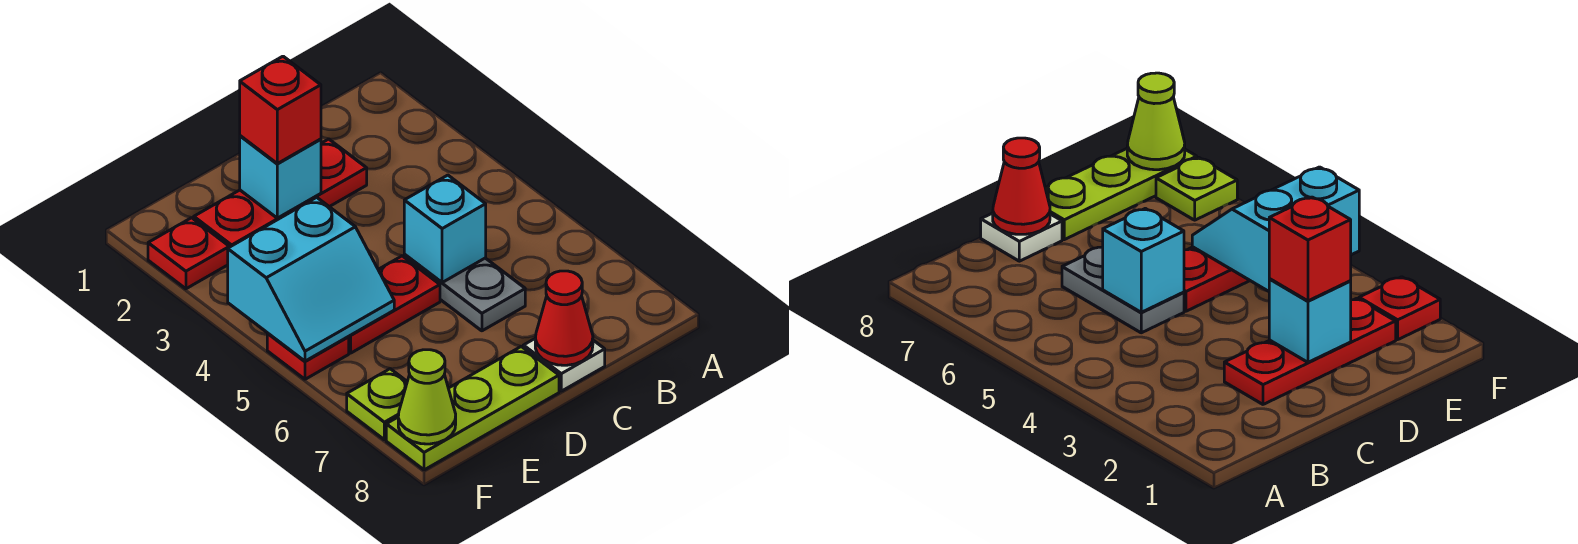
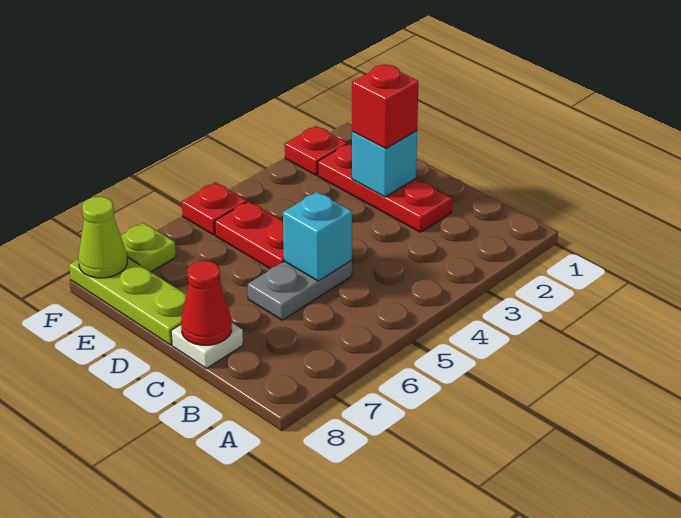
cyan slope E4:F5 level 2 top 4 -> none

